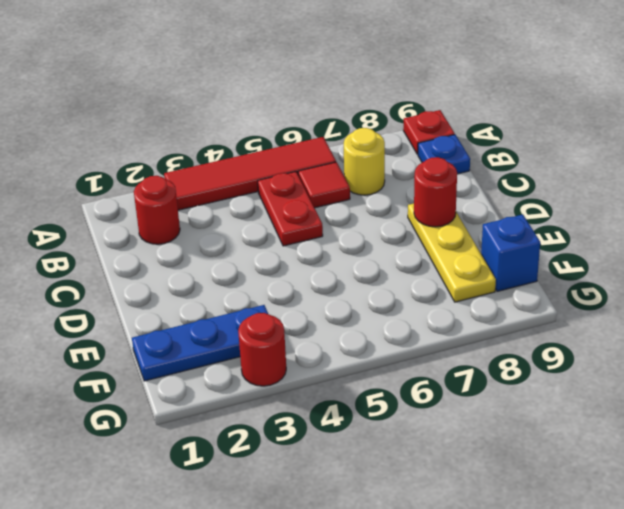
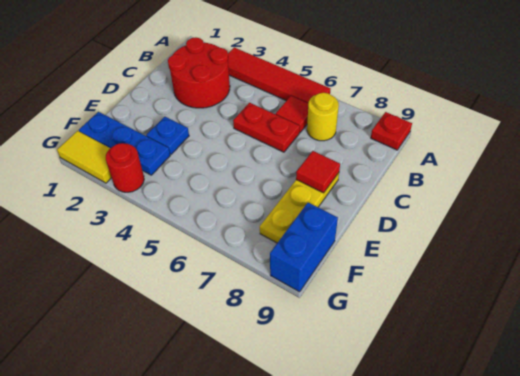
red round brick B2 level 1 -> red round brick B2:C3 level 1
red plate B5:C5 level 1 -> red plate C5:C6 level 1
blue plate B9 level 1 -> blue plate E3 level 1
red round brick D8 level 2 -> red tile D8 level 2
blue brick F9 level 1 -> blue brick F9:G9 level 1
none -> yellow tile G1:G2 level 1

